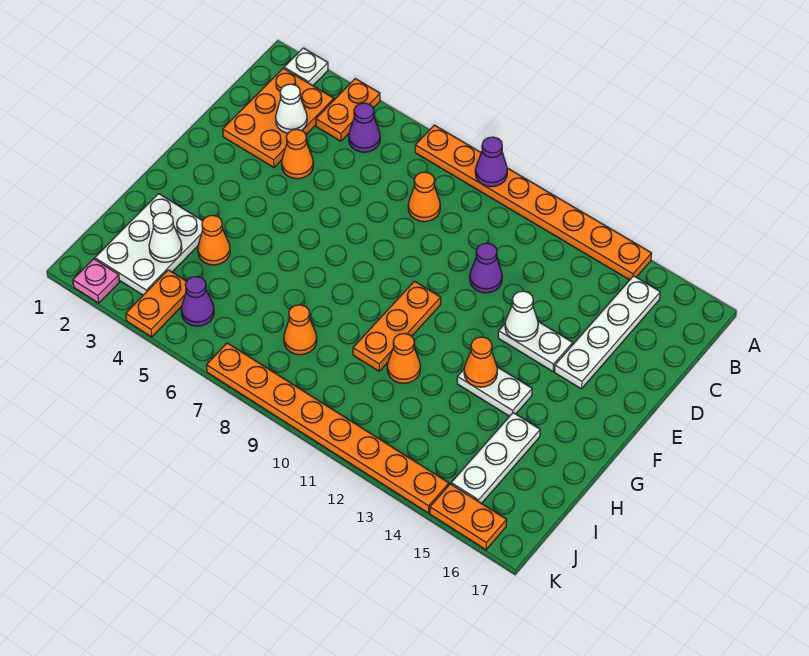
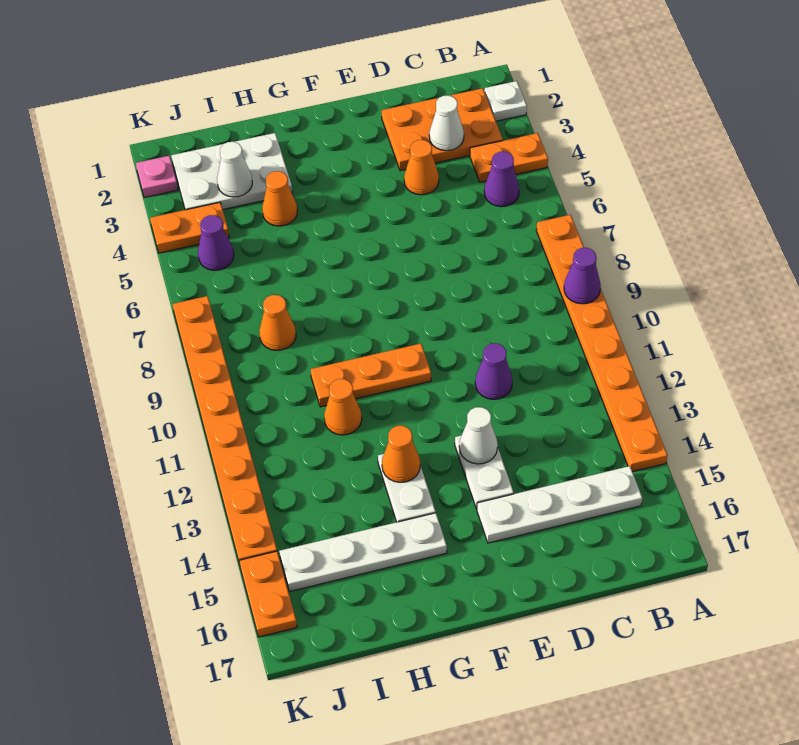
orange cone C8 level 1 -> none
white plate H15:J15 level 1 -> white plate G15:J15 level 1

